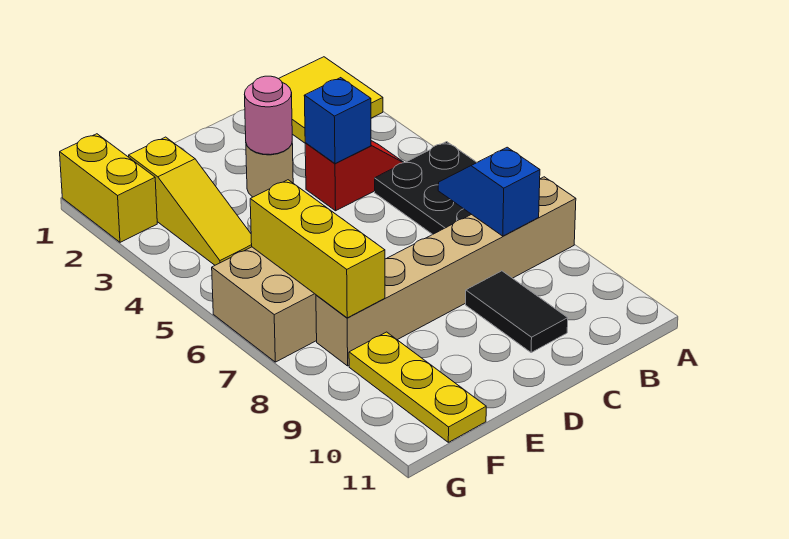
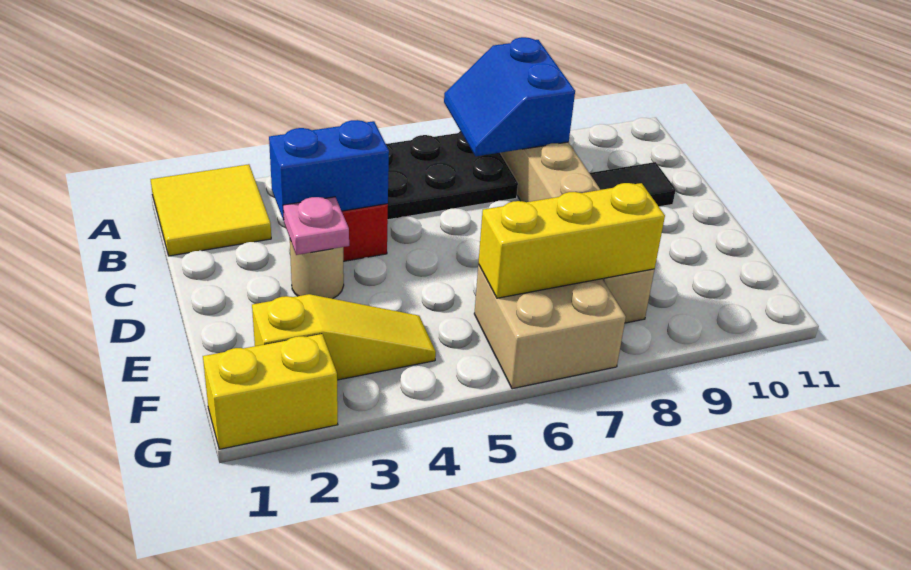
blue slope B7:B8 level 2 top 8 -> blue slope A7:B8 level 2 top 8
blue brick C4 level 2 -> blue brick C3:C4 level 2
pink round brick D3 level 2 -> pink plate D3 level 2
yellow plate F9:F11 level 1 -> none

